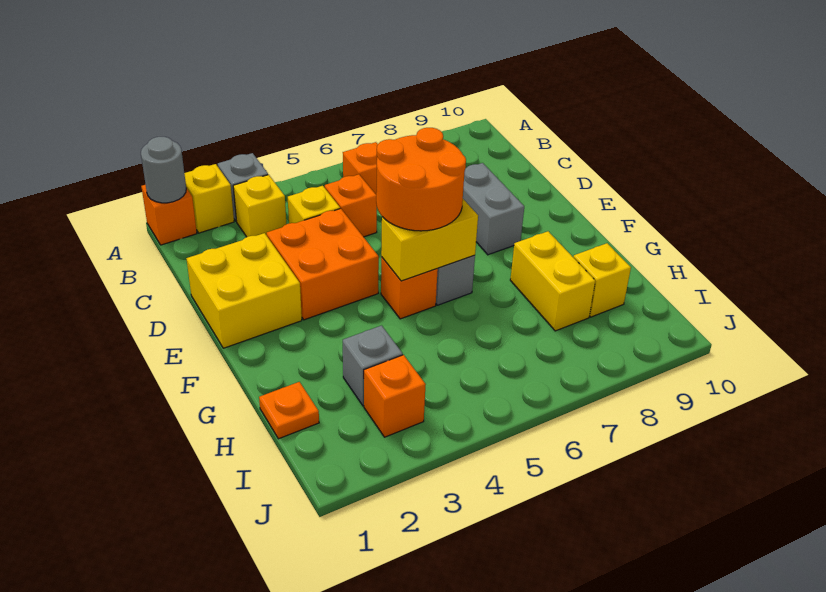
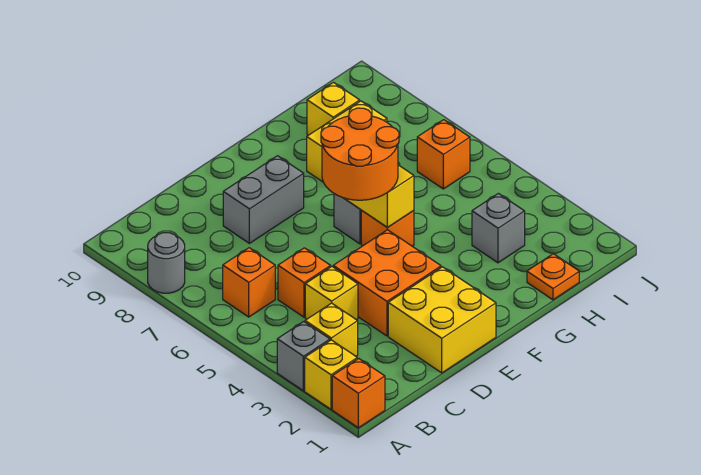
grey round brick A1 level 2 -> grey round brick A8 level 1
orange brick I3 level 1 -> orange brick I6 level 1

